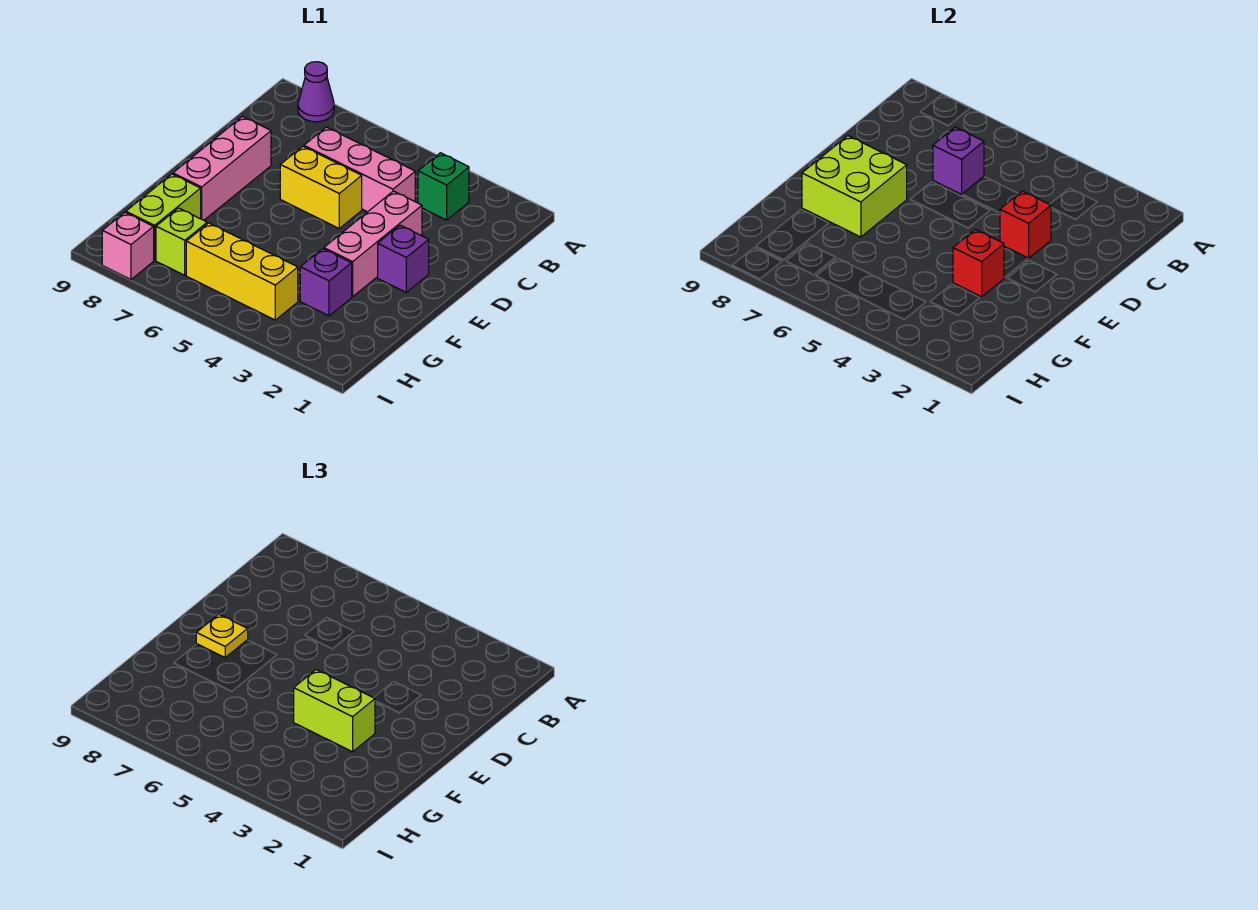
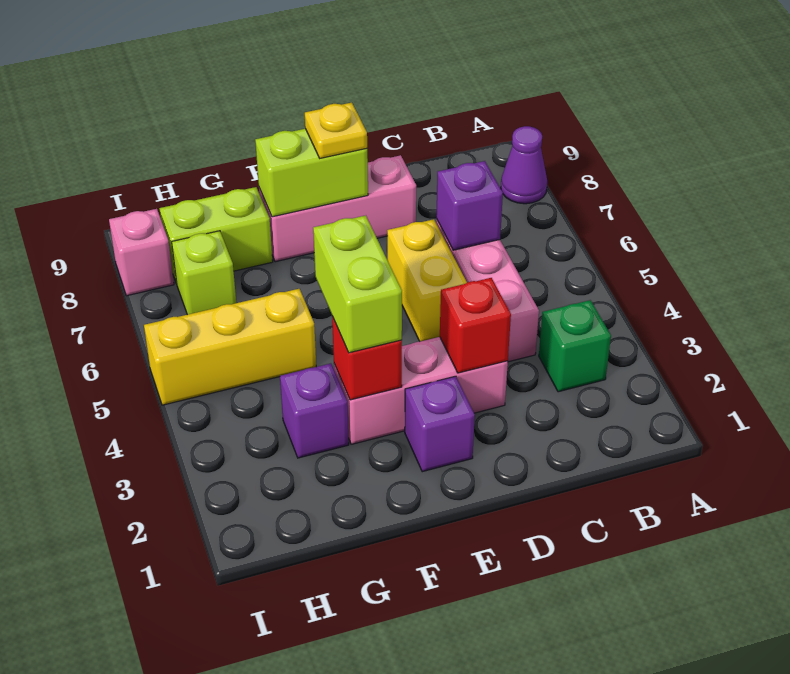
lime brick E7:F8 level 2 -> lime brick E8:F8 level 2
yellow brick H4:H6 level 1 -> yellow brick G5:I5 level 1

